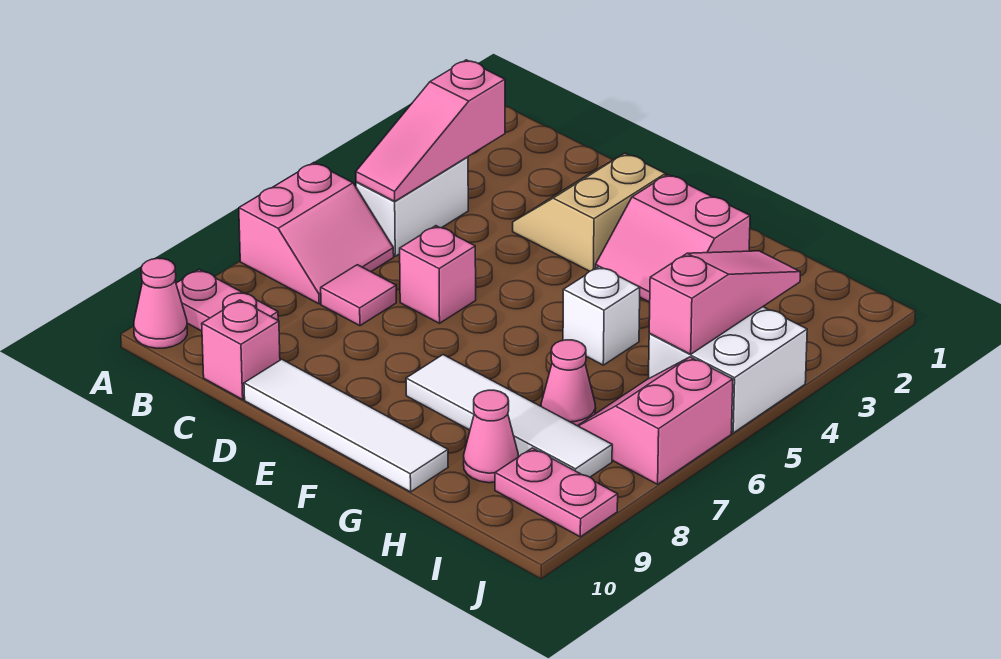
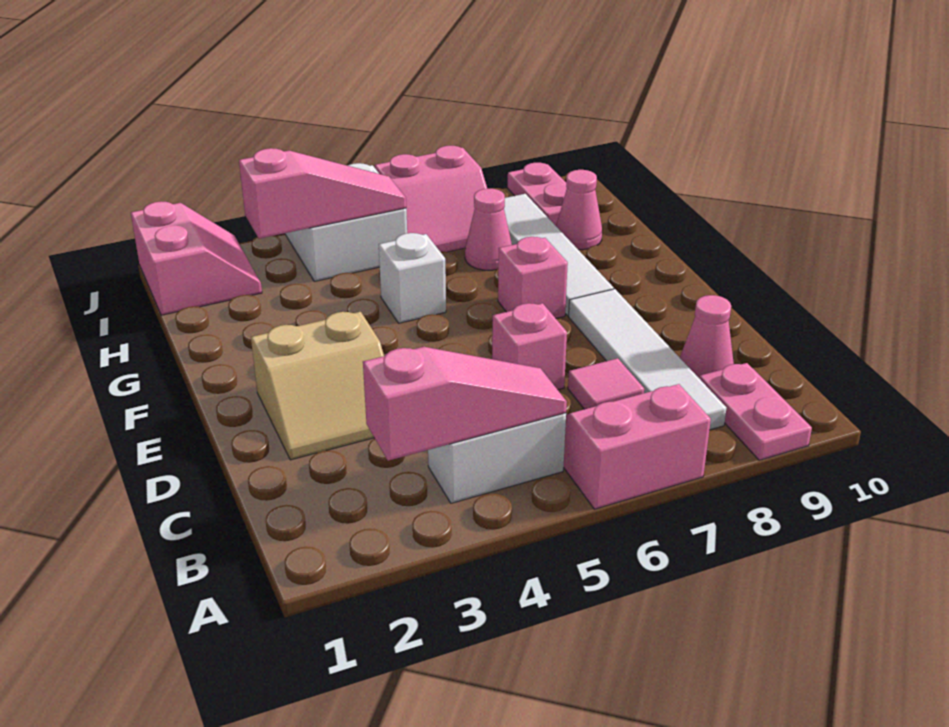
pink cone A10 level 1 -> pink cone C9 level 1
pink brick C10 level 1 -> pink brick F7 level 1
white tile D10:G10 level 1 -> white tile B8:E8 level 1
pink slope F2:G3 level 1 top 2 -> pink slope I1:J2 level 1 top 1
pink slope I3:I5 level 2 top 5 -> pink slope I3:I5 level 2 top 3

